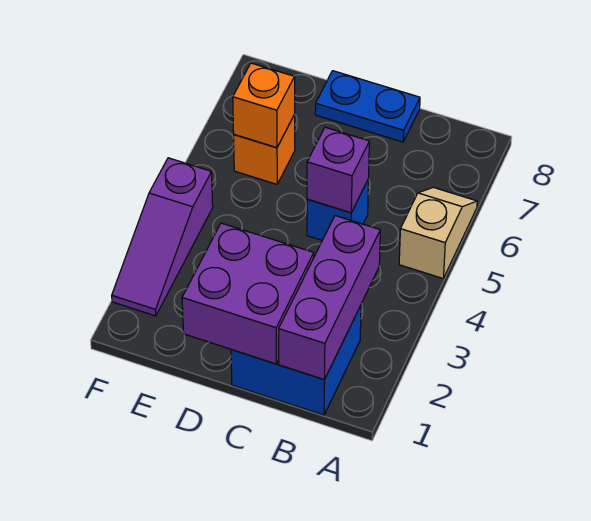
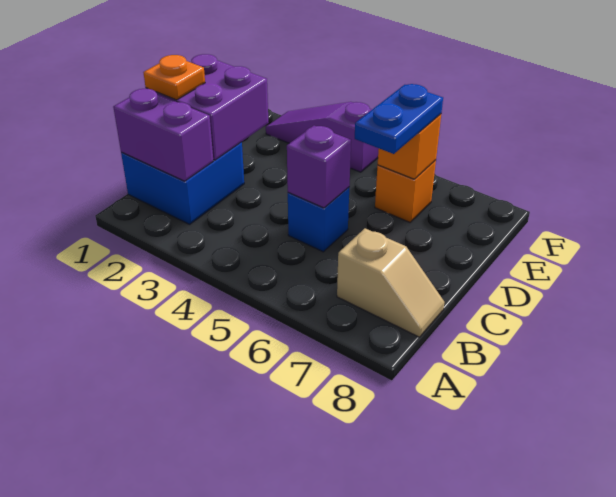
tan slope A5:A6 level 1 top 5 -> tan slope B7:B8 level 1 top 7
purple brick B1:B3 level 2 -> purple brick B1:B2 level 2
none -> orange plate C1 level 3
blue plate C8:D8 level 1 -> blue plate D6:E6 level 3

